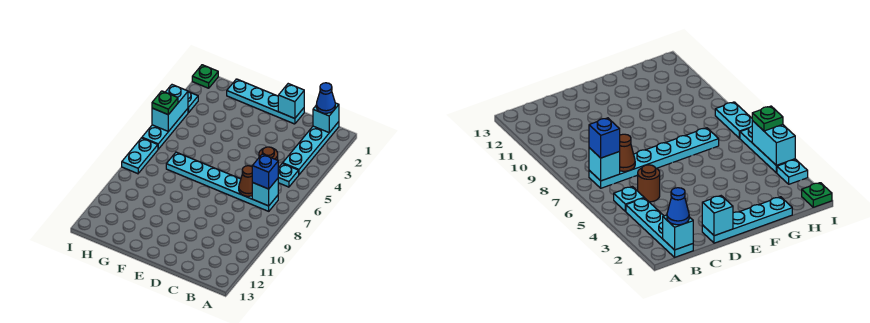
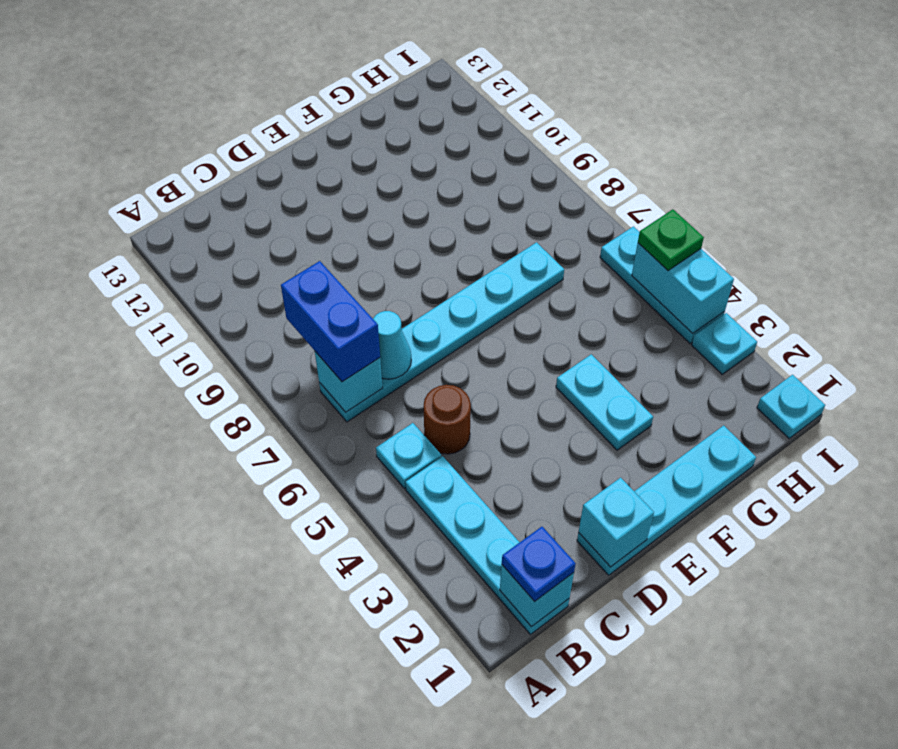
blue cone B1 level 3 -> blue plate B1 level 3
blue brick B7 level 3 -> blue brick B7:B8 level 3
brown cone C7 level 2 -> cyan cone C7 level 2
green plate I1 level 1 -> cyan plate I1 level 1
cyan plate I7:I8 level 1 -> cyan plate F3:F4 level 1

